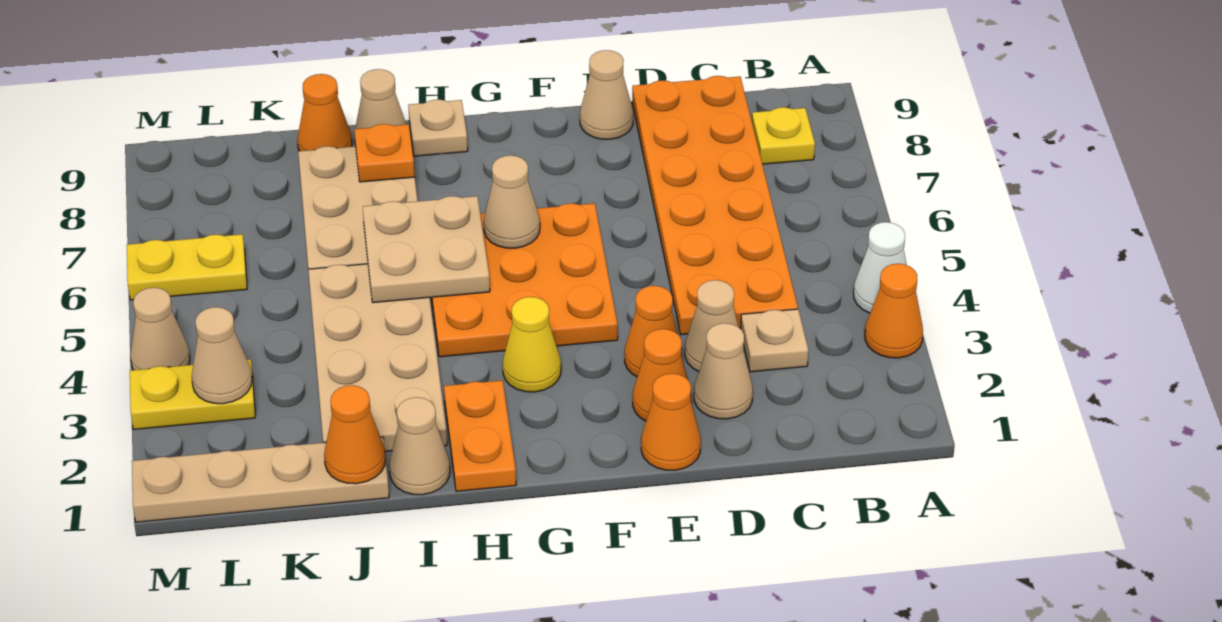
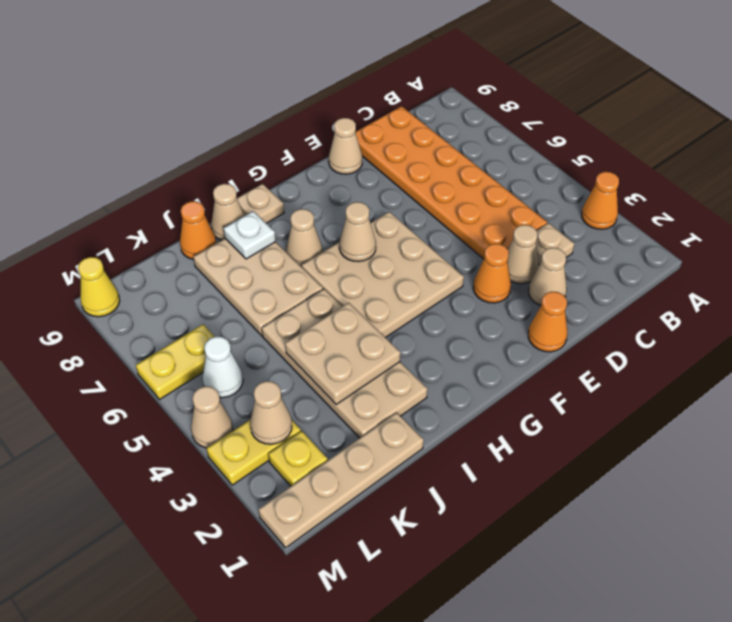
white cone A4 level 1 -> white cone L5 level 1
yellow plate B8 level 1 -> yellow plate L2 level 1
orange cone E2 level 1 -> none
orange plate F4:H6 level 1 -> tan plate F4:H6 level 1
yellow cone G3 level 1 -> yellow cone M9 level 1
orange plate H1:H2 level 1 -> none
tan plate H5:I6 level 2 -> tan plate I3:J4 level 2
tan cone I1 level 1 -> tan cone H7 level 1
orange plate I8 level 2 -> white plate I8 level 2
orange cone J1 level 2 -> none

